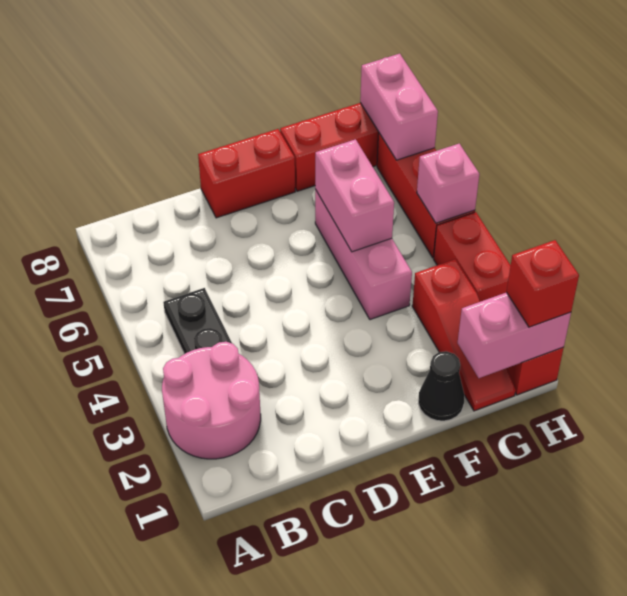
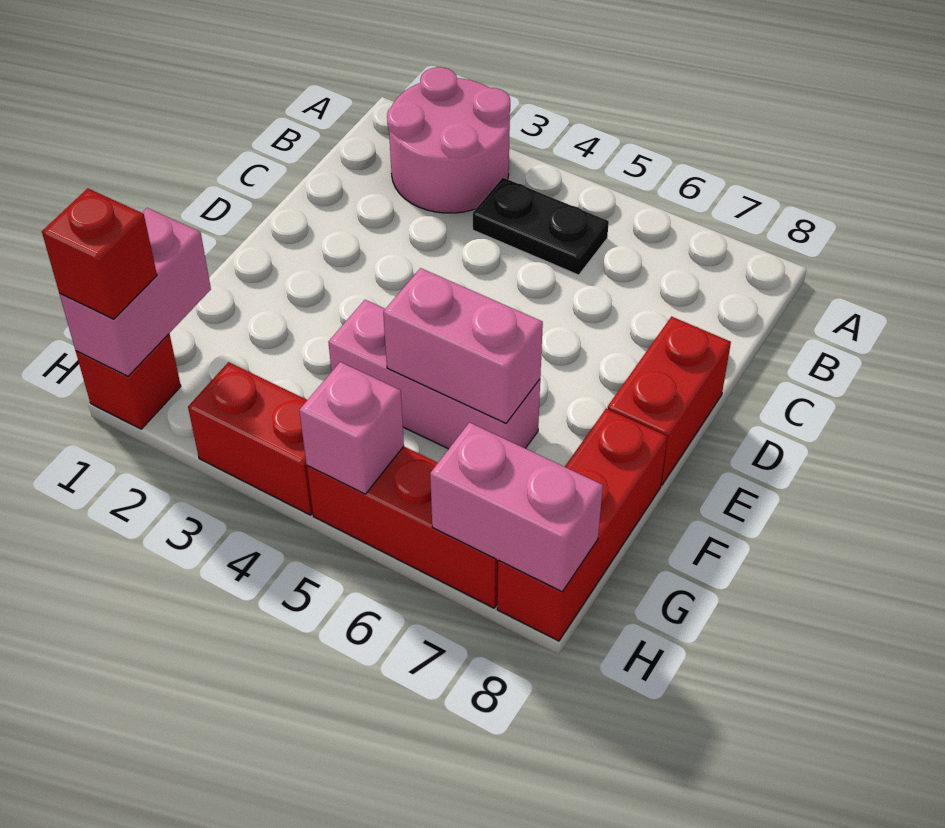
black cone F1 level 1 -> none
red slope G1:G3 level 1 top 3 -> none

